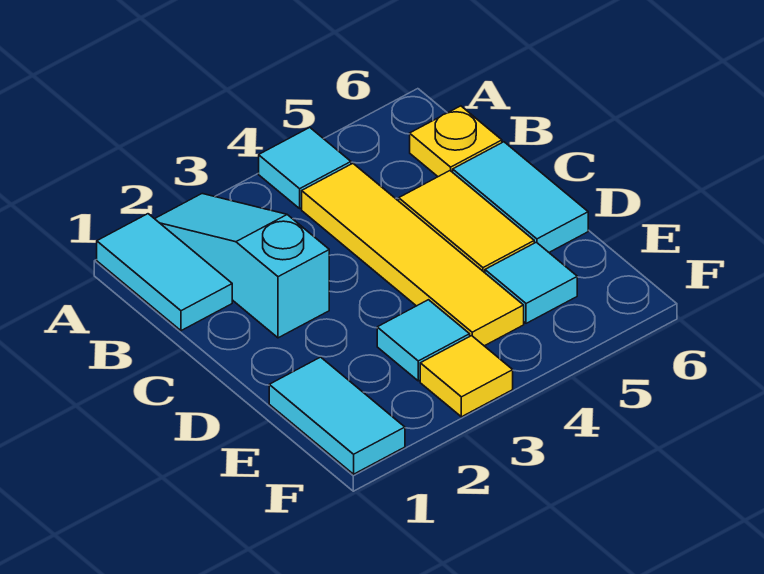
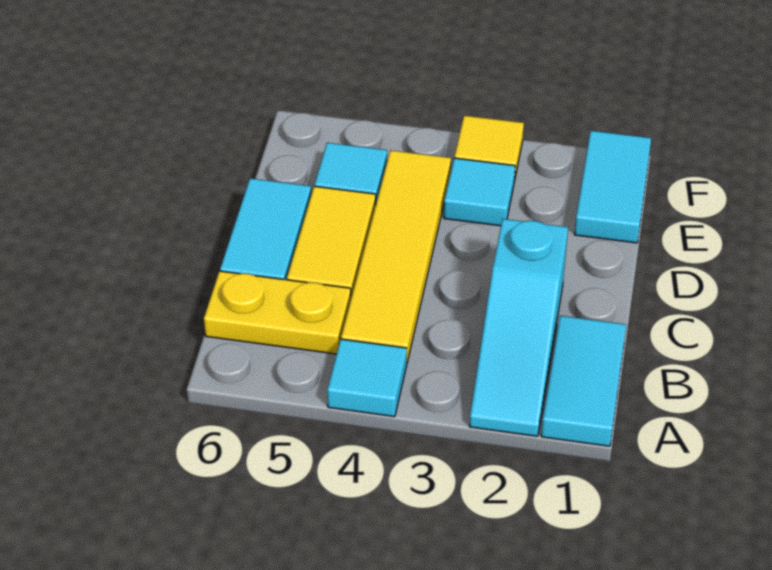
yellow plate B6 level 1 -> yellow plate B5:B6 level 1

